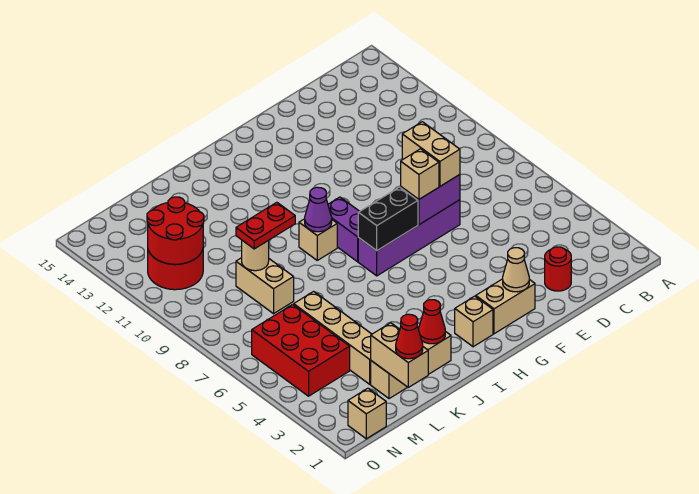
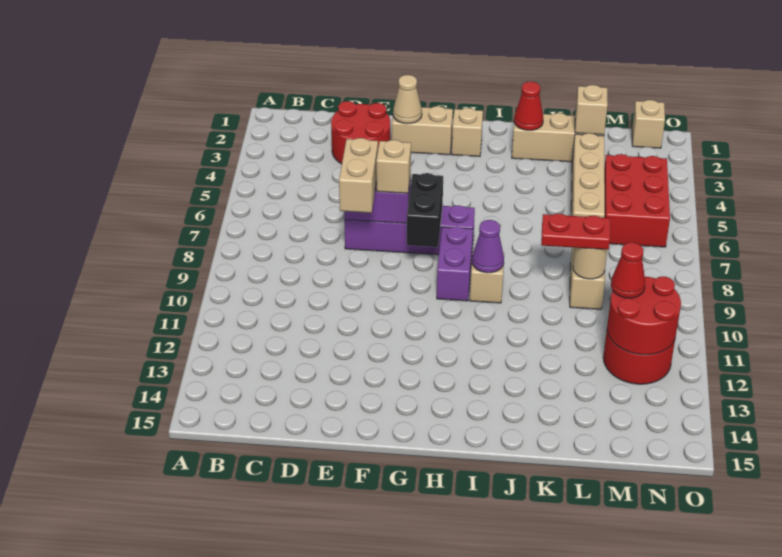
red round brick D2 level 1 -> red round brick D2:E3 level 1
black brick G7:H7 level 2 -> black brick G7:G8 level 2
tan brick L1:L2 level 2 -> tan brick L2 level 2
red cone L1 level 3 -> red cone M11 level 3

